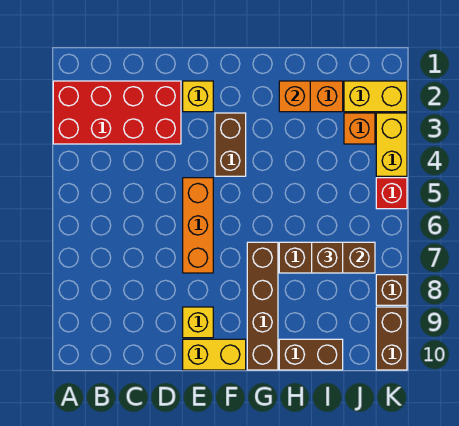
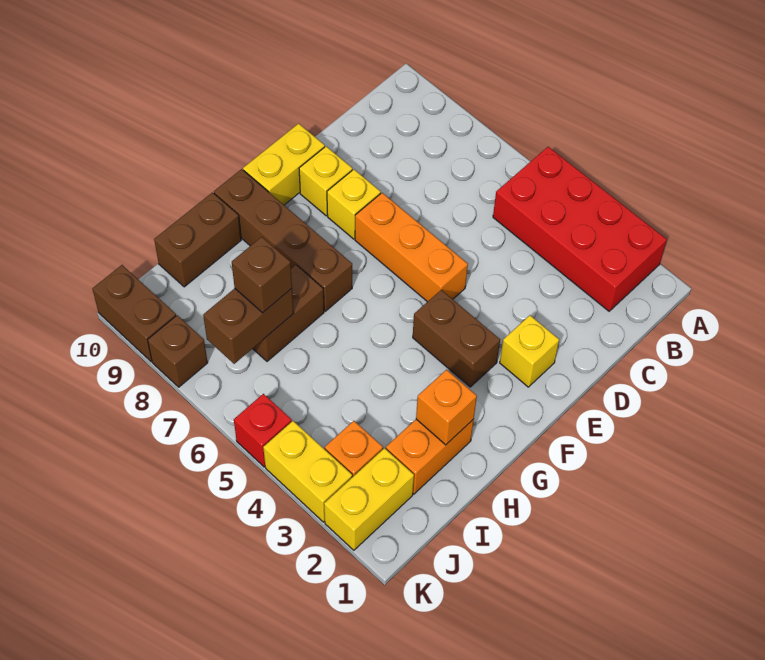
red brick A2:D3 level 1 -> red brick A2:B5 level 1
none -> yellow brick E8 level 1

